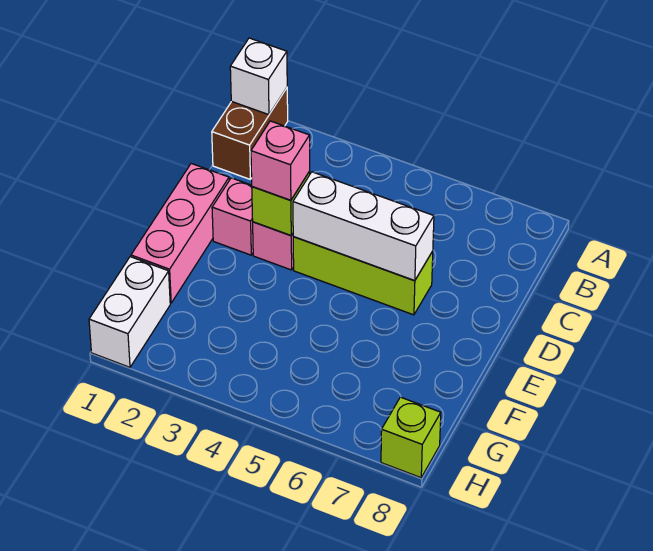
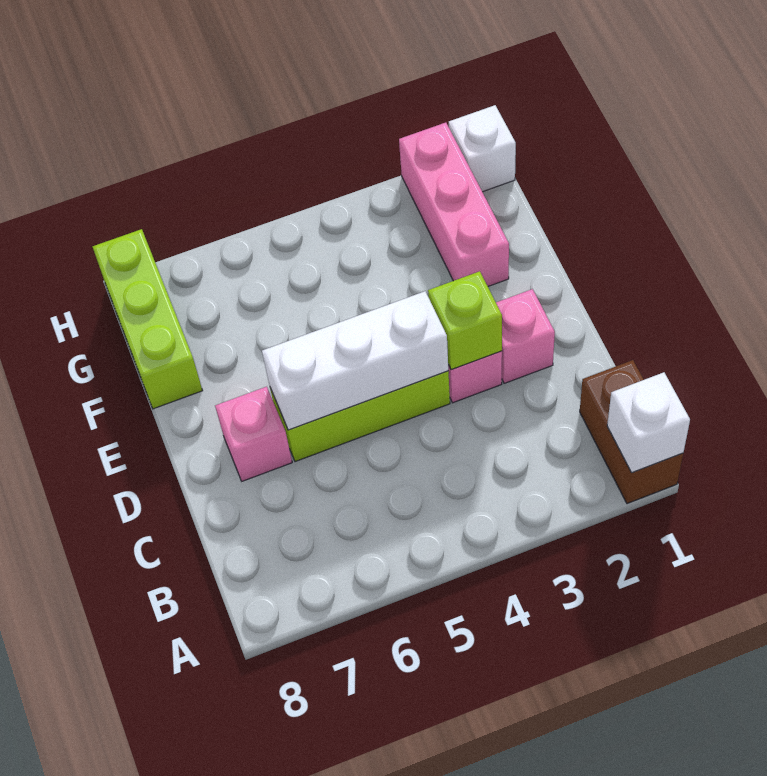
pink brick D1:F1 level 1 -> pink brick F2:H2 level 1
pink brick D3 level 3 -> pink brick D7 level 1
white brick G1:H1 level 1 -> white brick H1 level 1
lime brick H8 level 1 -> lime brick F8:H8 level 1

